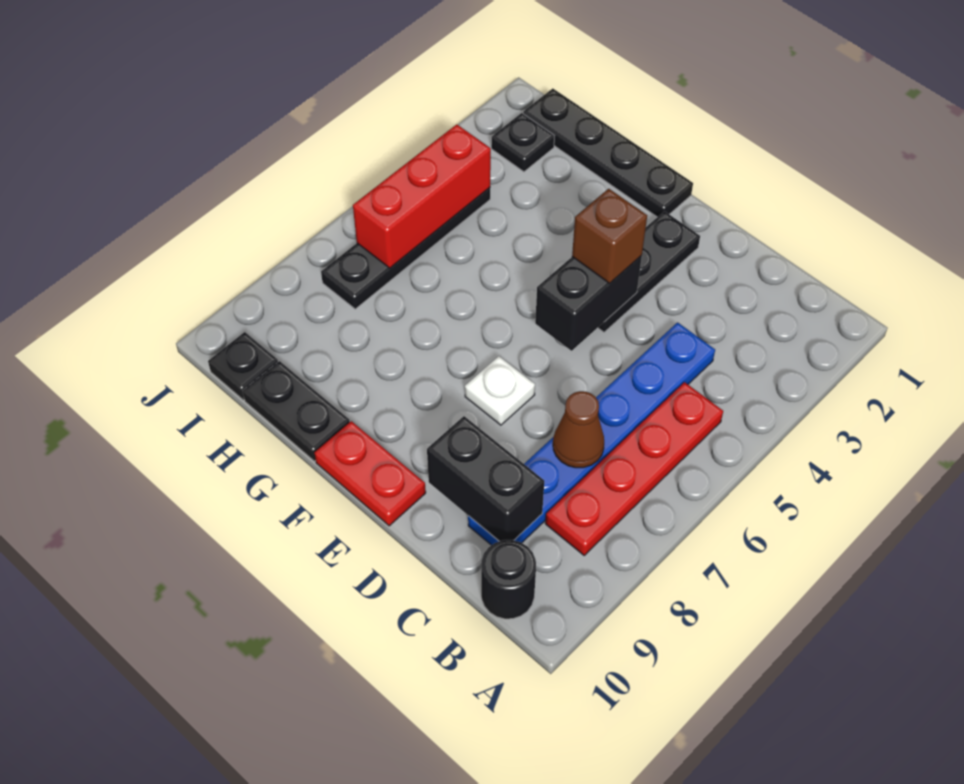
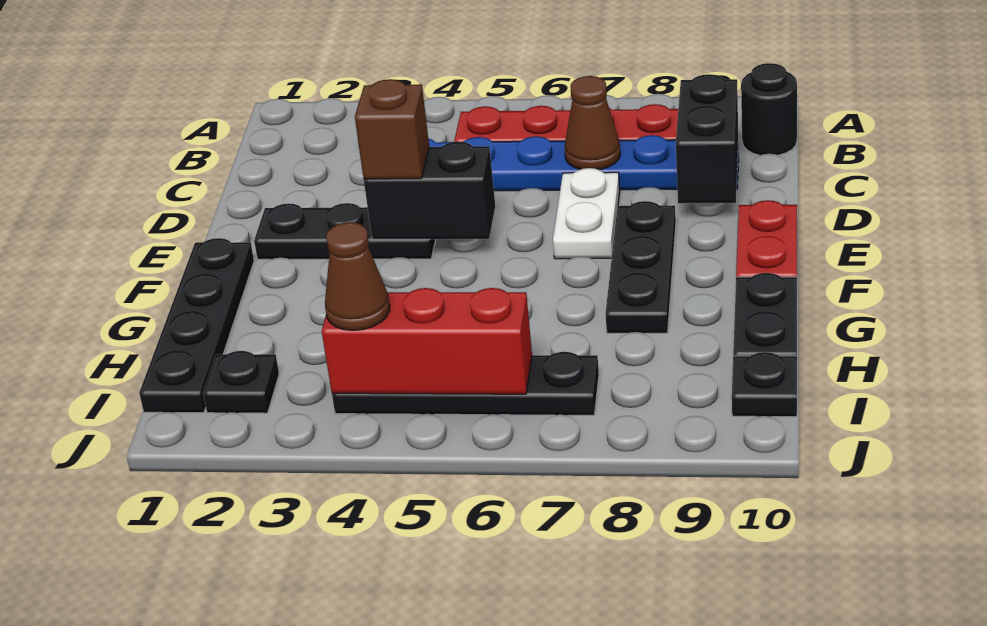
white plate E7 level 1 -> white plate D7:E7 level 1
none -> black plate E8:G8 level 1
none -> brown cone I4 level 3

